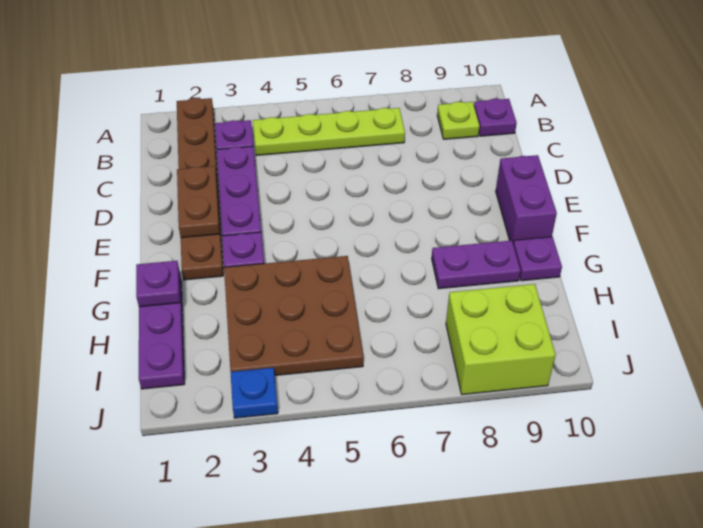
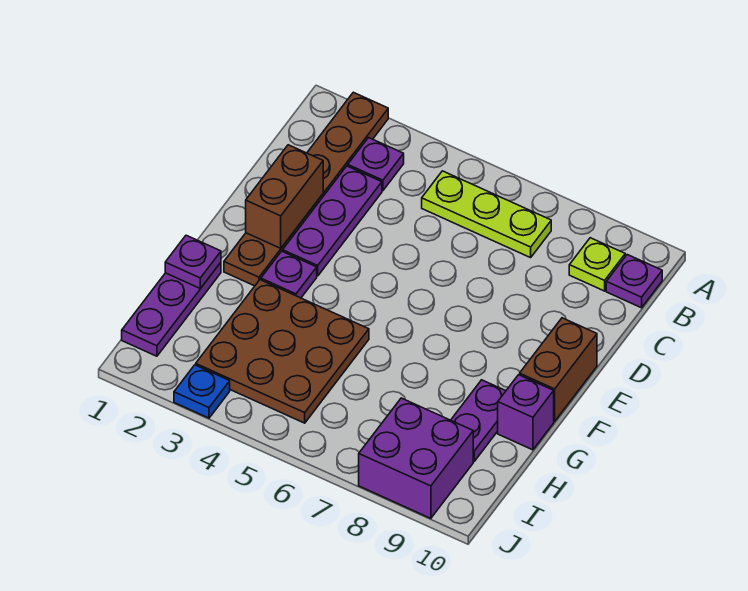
lime plate B4:B7 level 1 -> lime plate B5:B7 level 1
brown plate D2:E2 level 2 -> brown brick D2:E2 level 2
purple brick E10:F10 level 1 -> brown brick E10:F10 level 1
purple plate G8:G9 level 1 -> purple plate G9:H9 level 1
purple plate G10 level 1 -> purple brick G10 level 1
lime brick I8:J9 level 1 -> purple brick I8:J9 level 1

